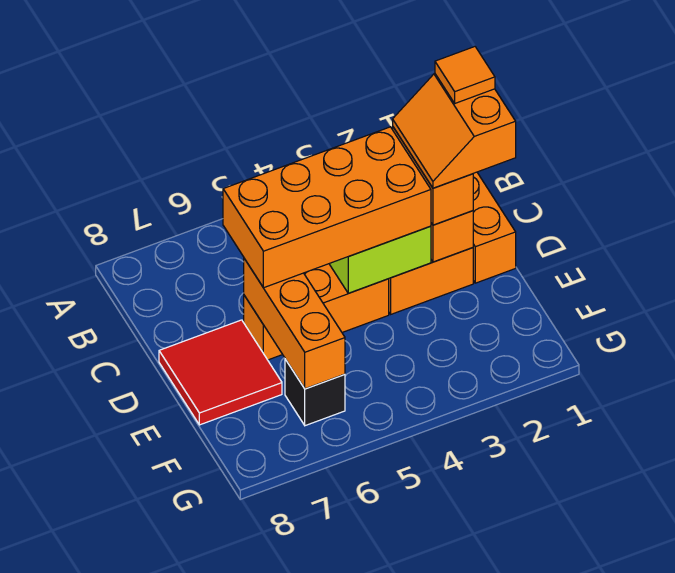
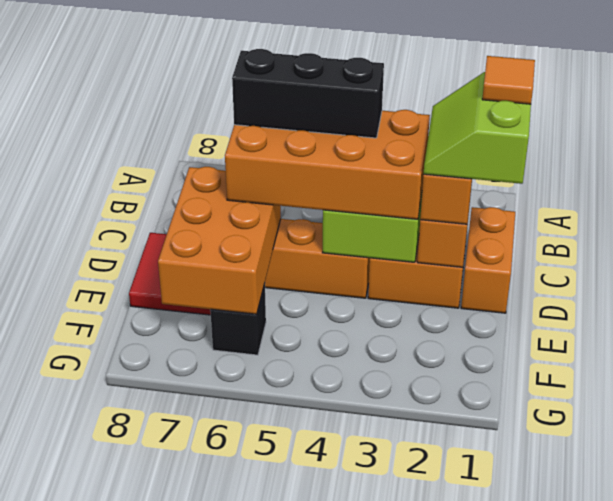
orange slope C1:D2 level 4 top 1 -> lime slope C1:D2 level 4 top 1
none -> black brick C4:C6 level 4
orange brick D6:F6 level 2 -> orange brick D6:F7 level 2

